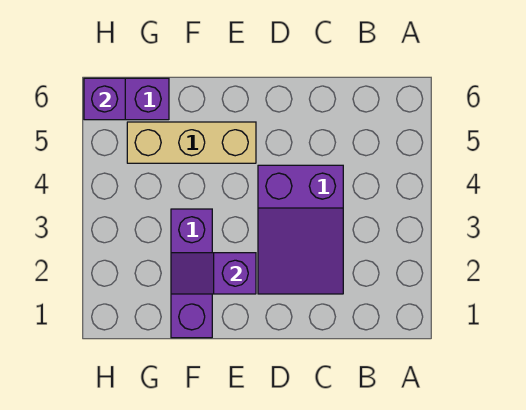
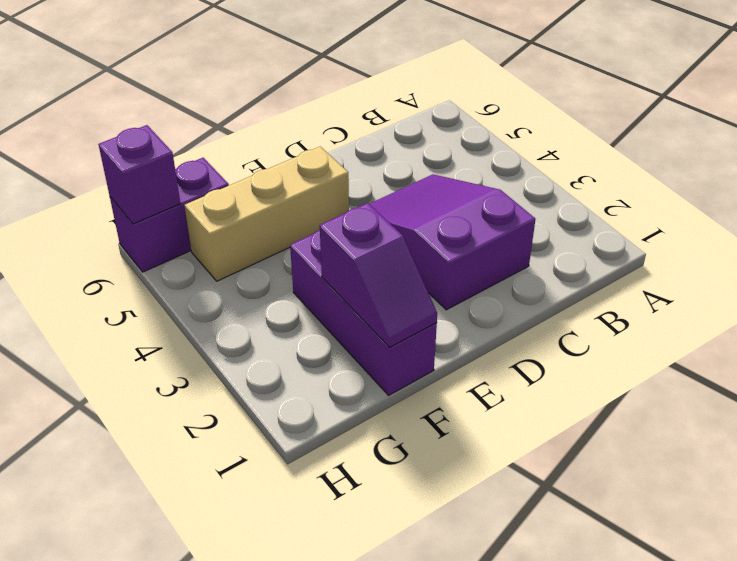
purple slope C2:D4 level 1 top 4 -> purple slope C2:D4 level 1 top 2
purple slope E2:F2 level 2 top E -> purple slope F1:F2 level 2 top 2

